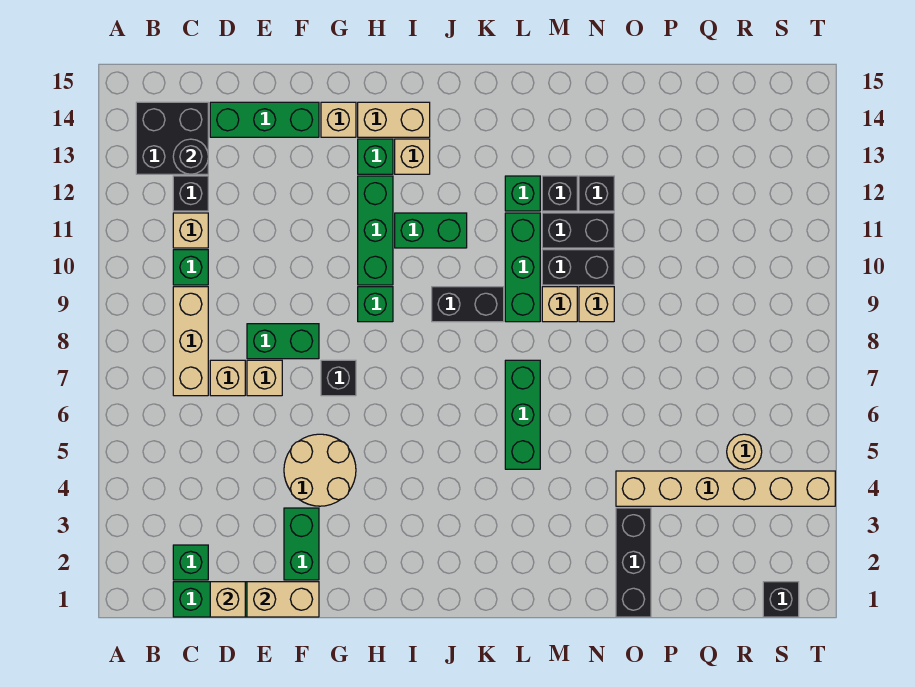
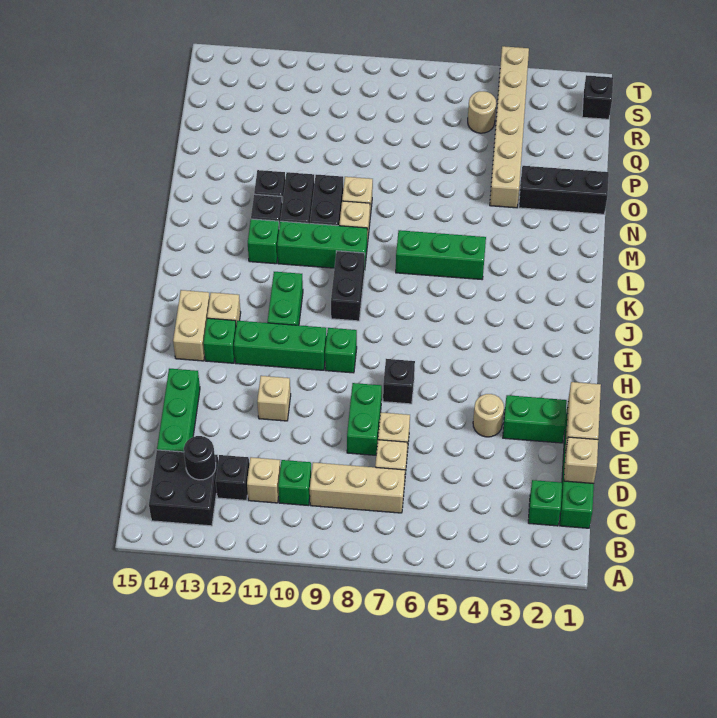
tan round brick F4:G5 level 1 -> tan round brick F4 level 1
tan brick G14 level 1 -> tan brick F11 level 1

